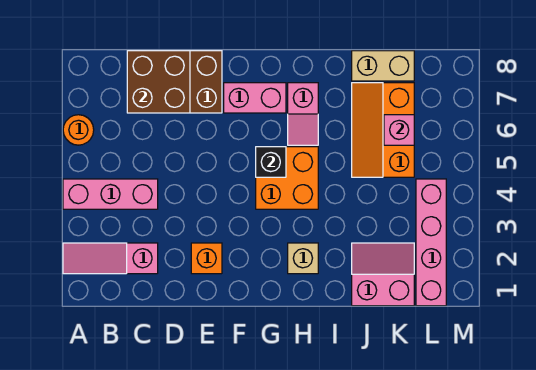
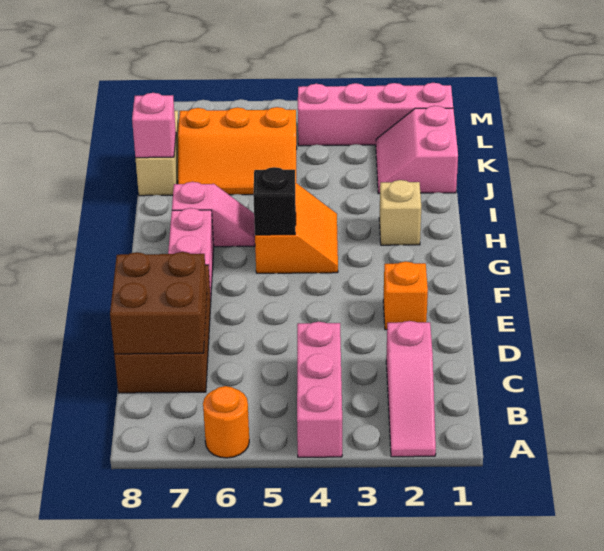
orange brick G4:H5 level 1 -> orange slope G4:H5 level 1 top 5
pink brick K6 level 2 -> pink brick J8 level 2

